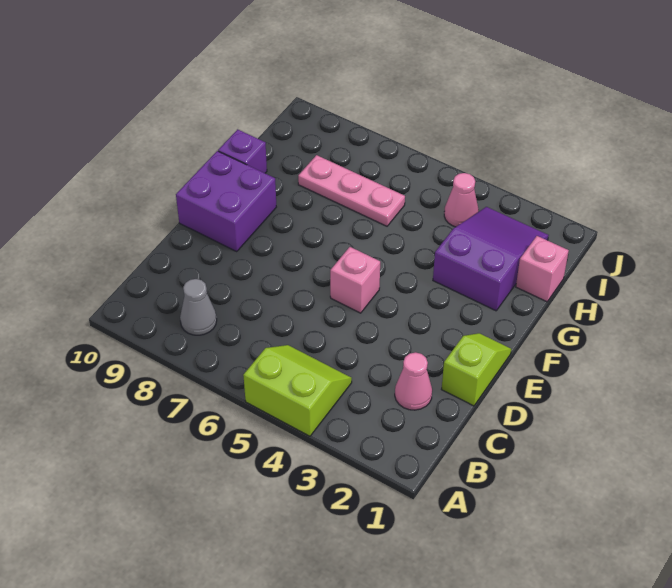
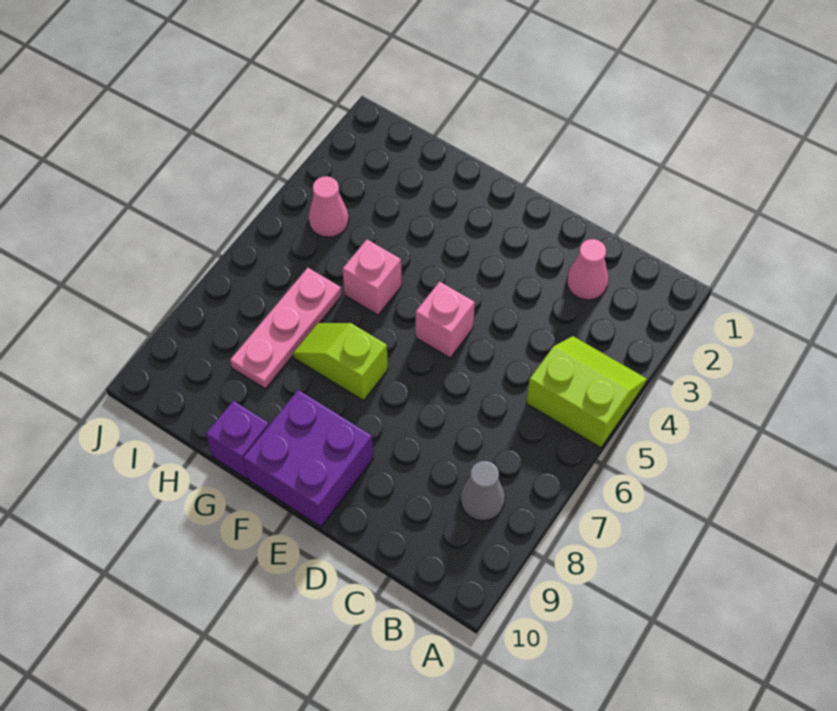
lime slope A4:B5 level 1 top A -> lime slope A4:B5 level 1 top 5
lime slope D1:E1 level 1 top D -> lime slope F7:G7 level 1 top F
purple slope G2:I3 level 1 top G -> none
pink brick H1 level 1 -> pink brick G5 level 1

